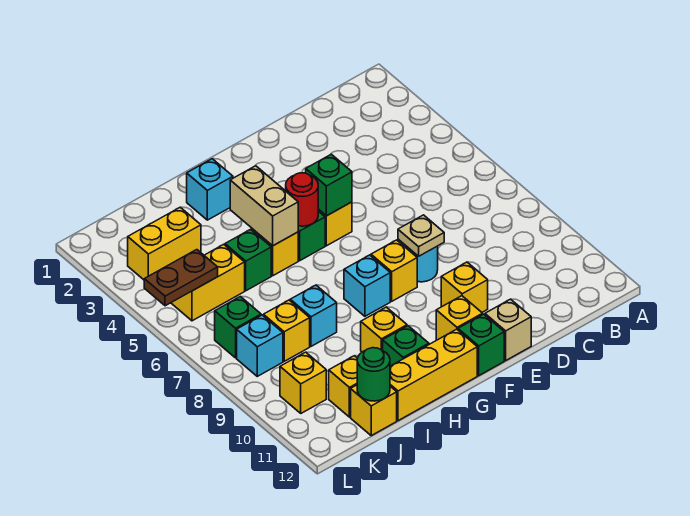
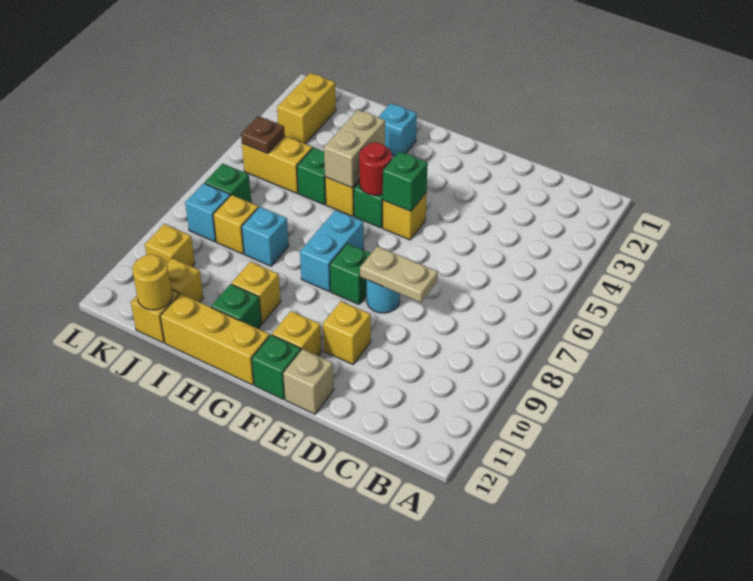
tan plate E8 level 2 -> tan plate D8:E8 level 2
yellow brick F8 level 1 -> green brick F8 level 1
cyan brick G8 level 1 -> cyan brick G7:G8 level 1
yellow brick J3:K3 level 1 -> yellow brick K2:K3 level 1
green round brick J12 level 2 -> yellow round brick J12 level 2
brown plate K5:L5 level 2 -> brown plate K5 level 2

